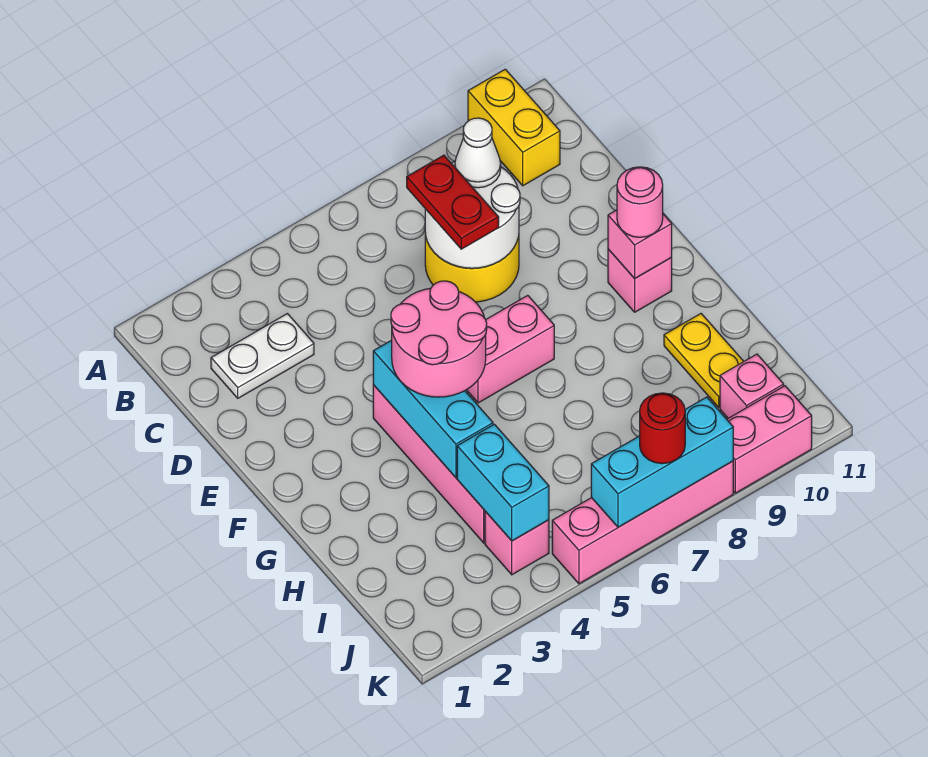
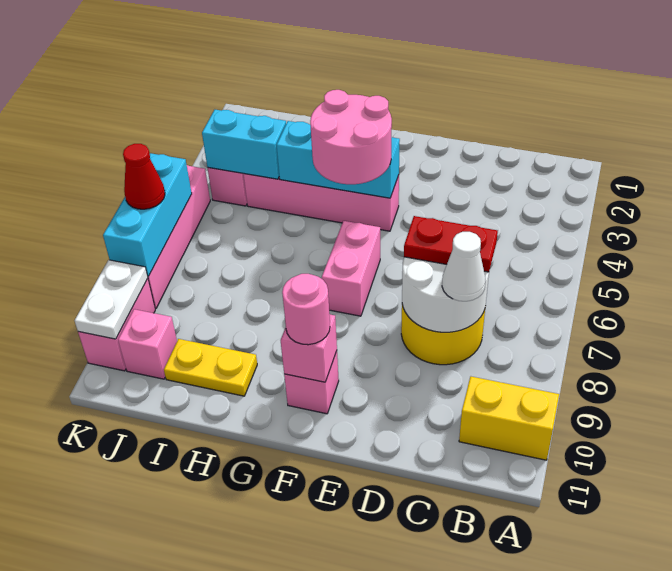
white plate C2:C3 level 1 -> white plate K9:K10 level 2
red round brick K7 level 3 -> red cone K7 level 3

